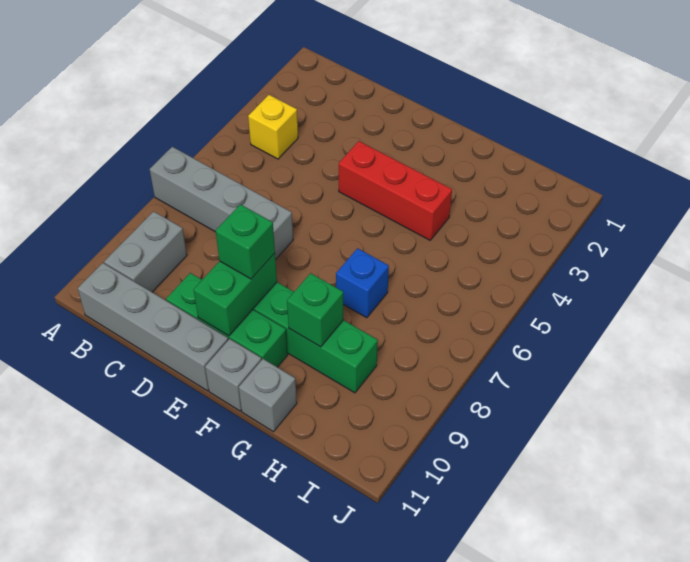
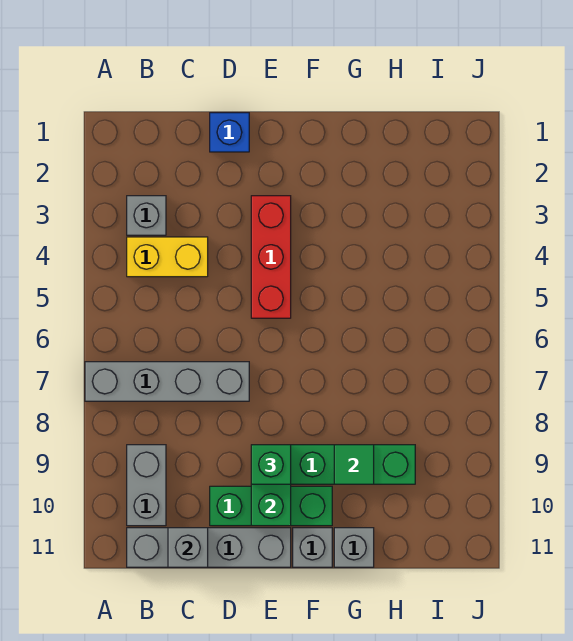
none -> grey brick B3 level 1
yellow brick B4 level 1 -> yellow brick B4:C4 level 1
none -> grey brick C11 level 2
red brick E4:G4 level 1 -> red brick E3:E5 level 1
blue brick G7 level 1 -> blue brick D1 level 1
green brick G9 level 2 -> green tile G9 level 2

